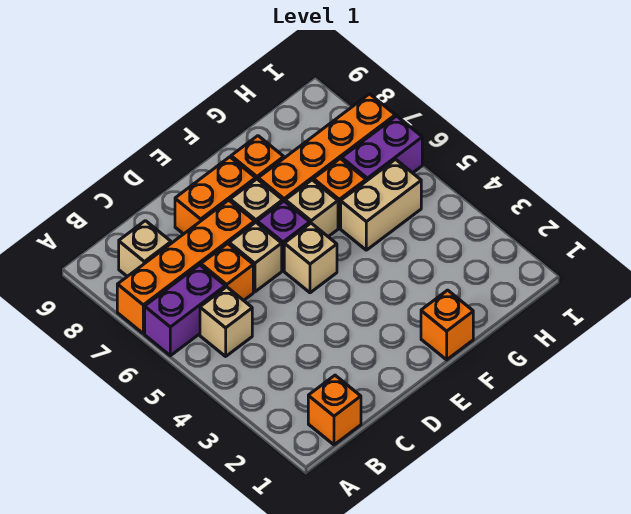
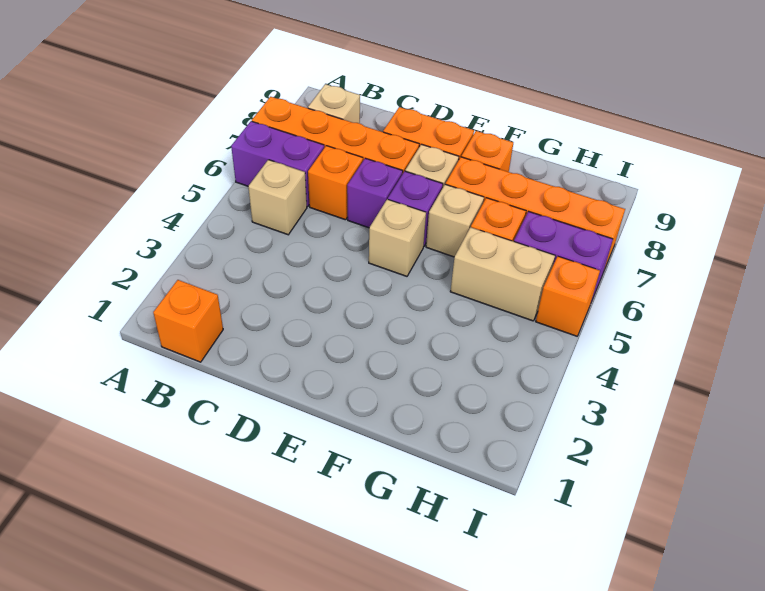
tan brick D6 level 1 -> purple brick D6 level 1
orange brick F1 level 1 -> orange brick I5 level 1

